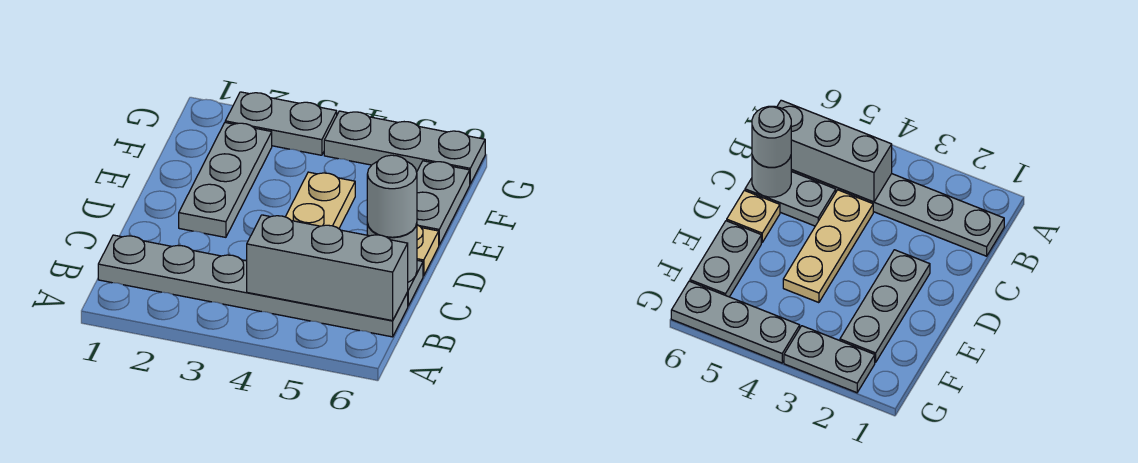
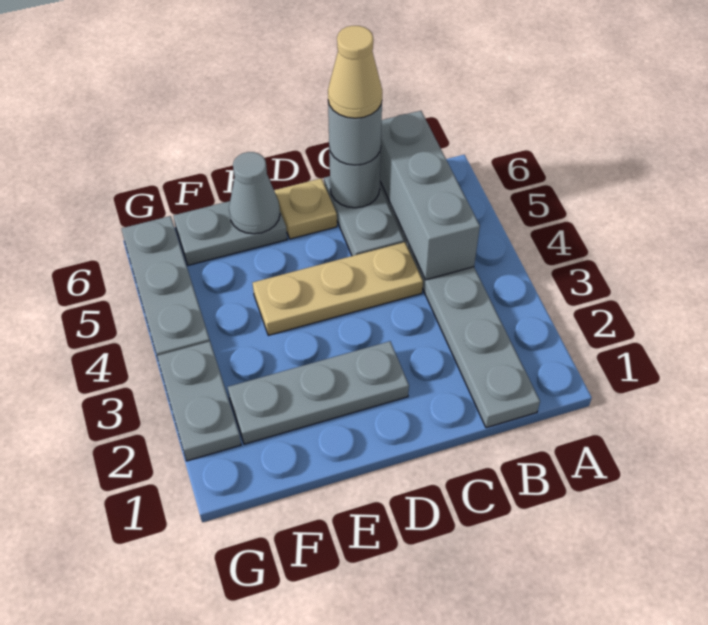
none -> tan cone C6 level 4
none -> grey cone E6 level 2

